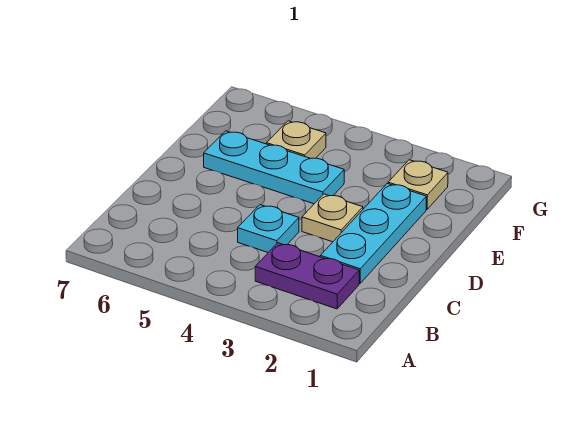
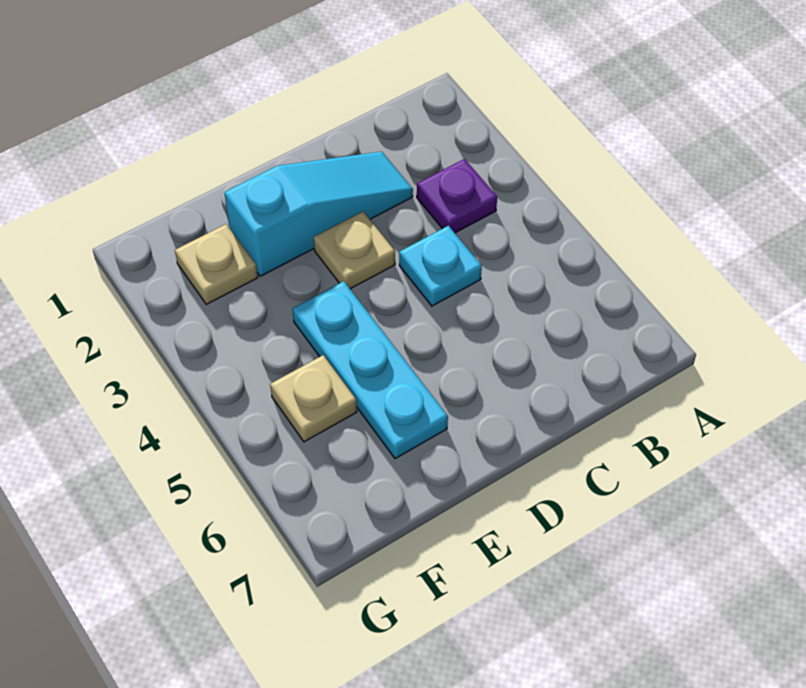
purple plate B2:B3 level 1 -> purple plate B3 level 1
cyan plate C2:E2 level 1 -> cyan slope C2:E2 level 1 top E

